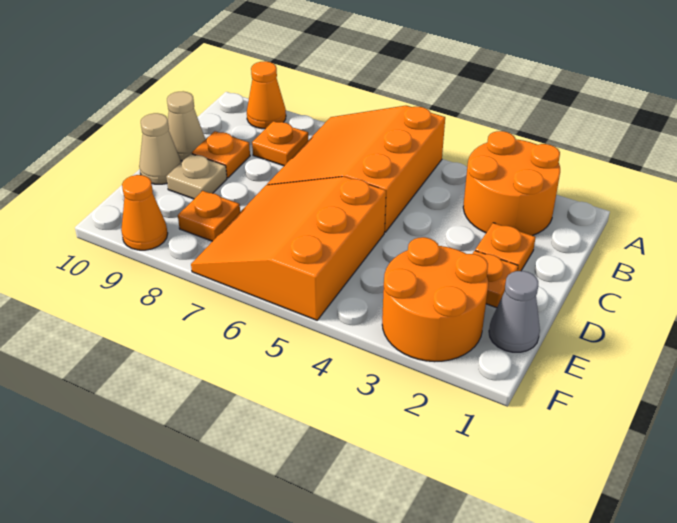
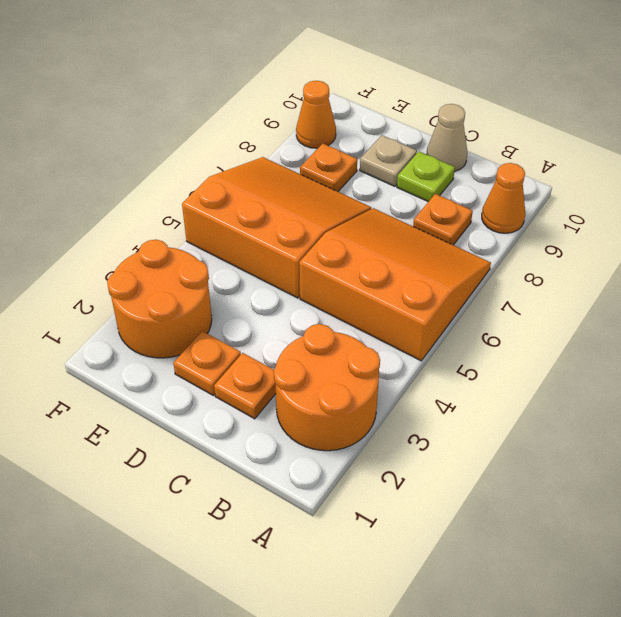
orange plate C9 level 1 -> lime plate C9 level 1
tan cone D10 level 1 -> none
grey cone E1 level 1 -> none

